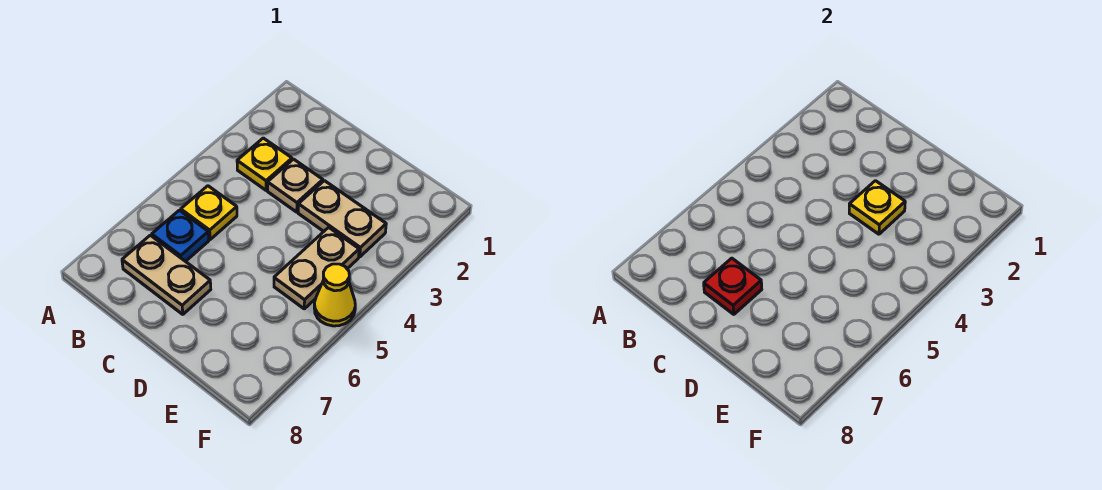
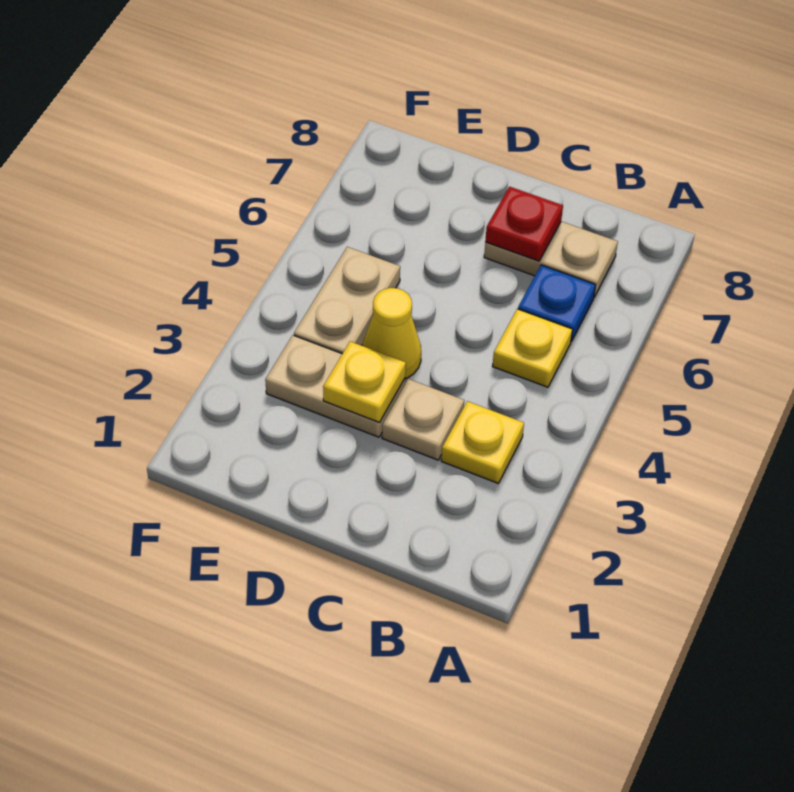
yellow cone F5 level 1 -> yellow cone D4 level 1

